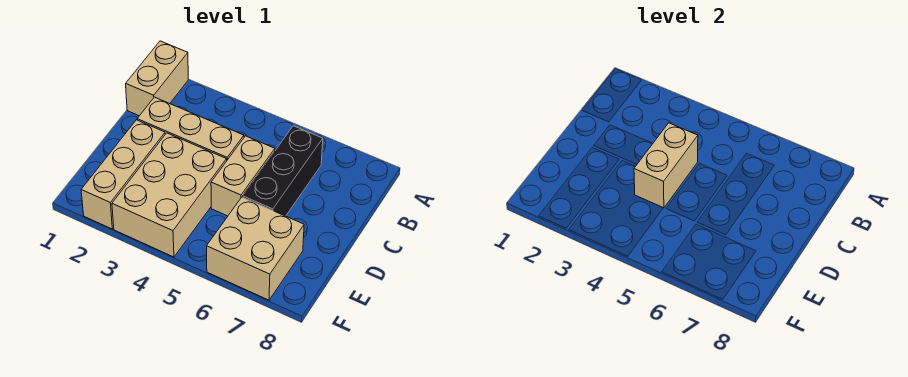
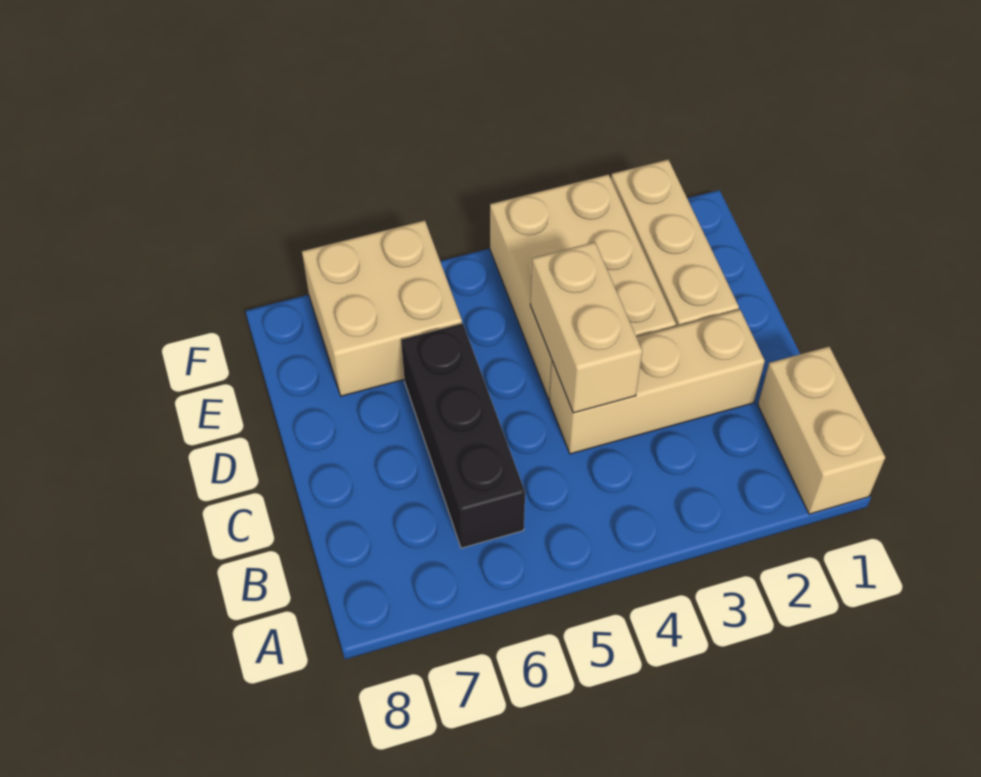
tan brick C5:D5 level 1 -> none

